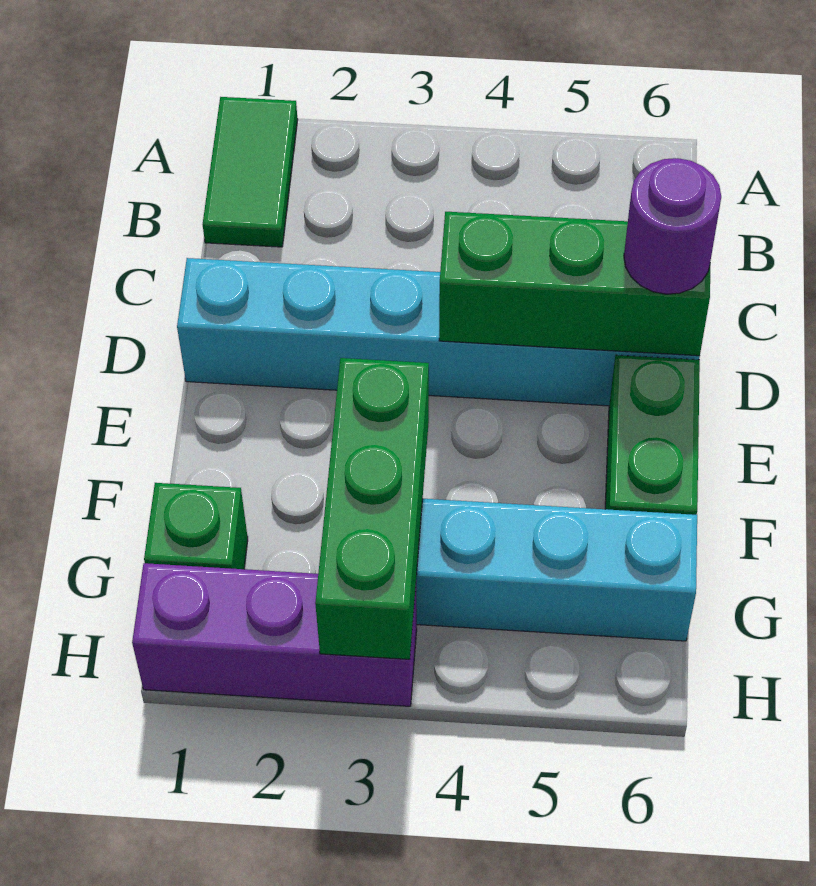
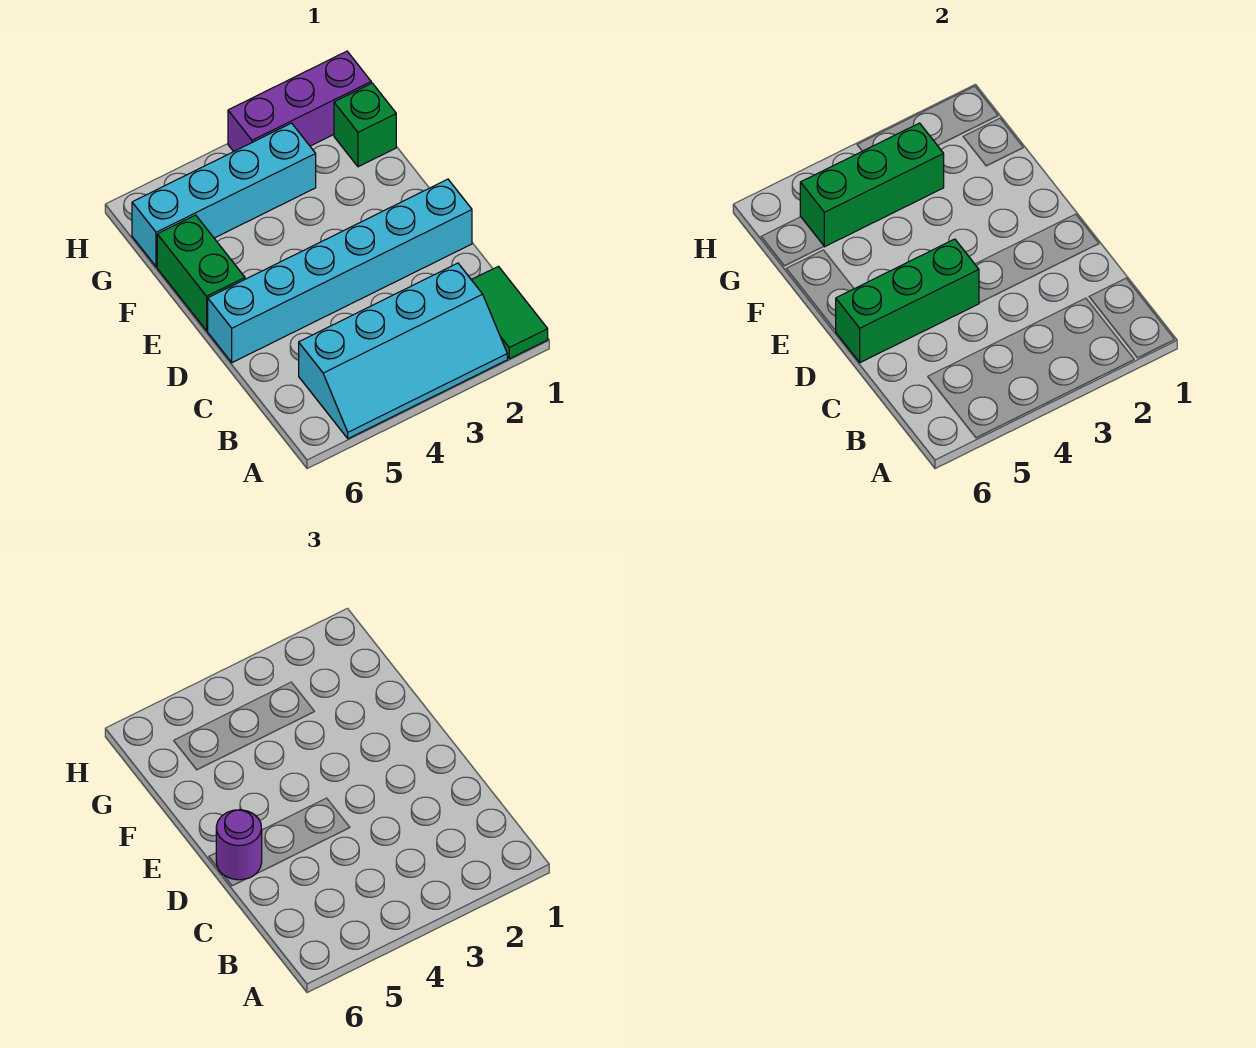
none -> cyan slope A2:B5 level 1 top B
green brick F3:H3 level 2 -> green brick G3:G5 level 2

